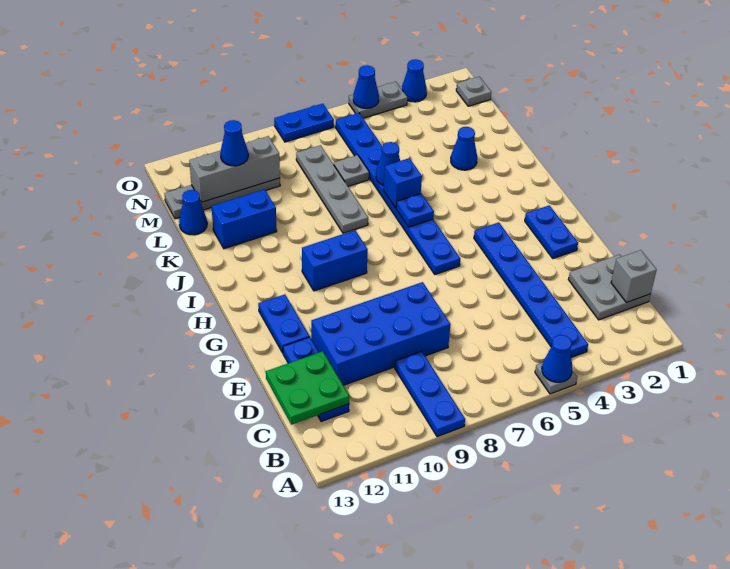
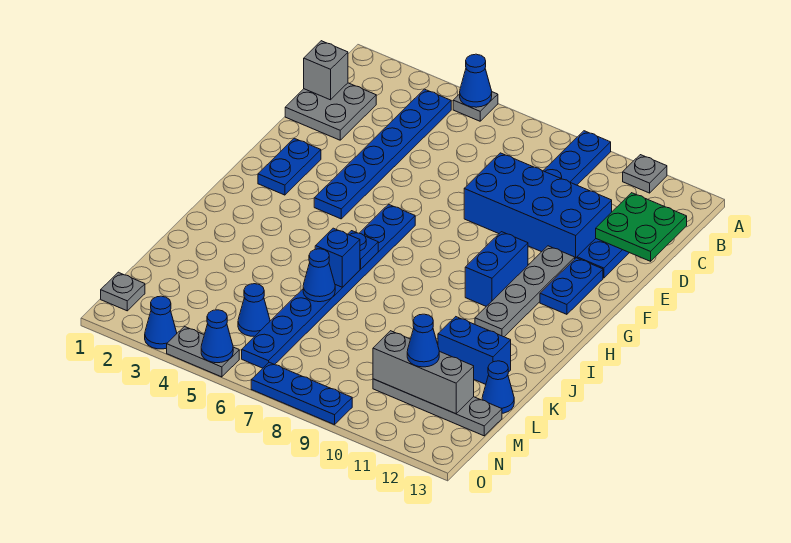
blue brick H9:H10 level 1 -> blue brick G10:H10 level 1
grey plate J8:M8 level 1 -> grey plate F11:I11 level 1
blue cone K3 level 1 -> blue cone M5 level 1
grey plate L7 level 1 -> grey plate A11 level 1
blue plate O7:O8 level 1 -> blue plate O7:O9 level 1

